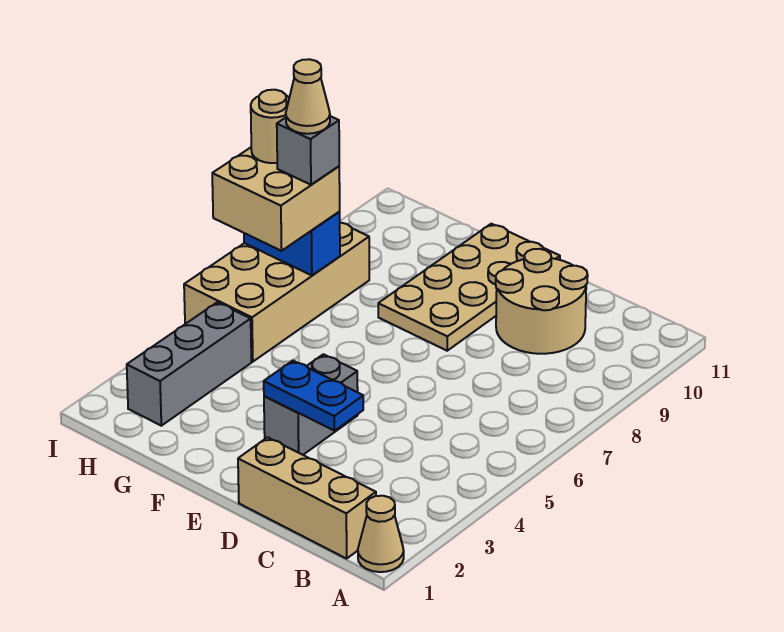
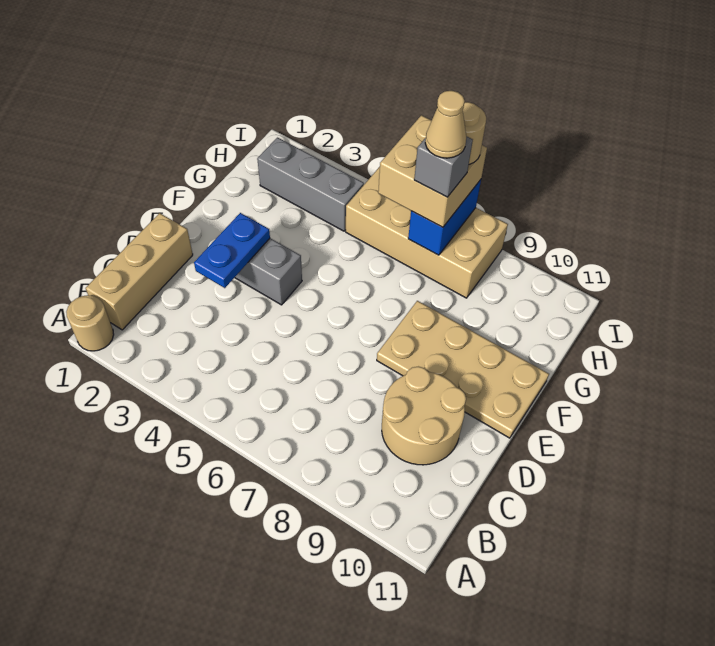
tan cone A1 level 1 -> tan round brick A1 level 1

